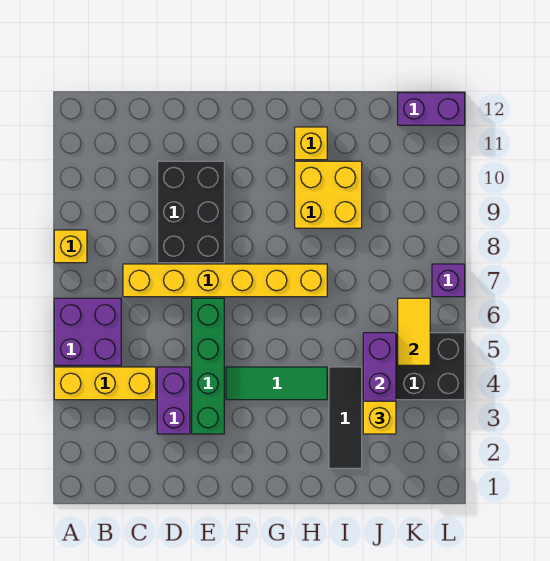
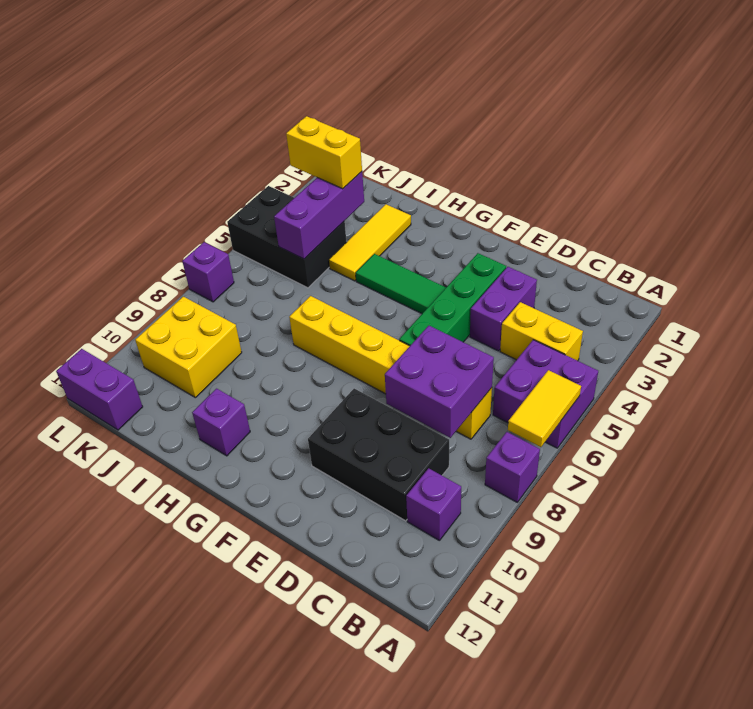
yellow brick A4:C4 level 1 -> yellow brick B4:C4 level 1
yellow brick A8 level 1 -> purple brick A8 level 1
none -> purple brick B10 level 1
none -> purple brick C7:D8 level 2
black brick D8:E10 level 1 -> black brick C9:E10 level 1
yellow brick H9:I10 level 1 -> yellow brick J9:K10 level 1
yellow brick H11 level 1 -> purple brick H11 level 1
black tile I2:I4 level 1 -> yellow tile I2:I4 level 1
yellow brick J3 level 3 -> yellow brick J3:K3 level 3
yellow tile K5:K6 level 2 -> yellow tile A6:A7 level 2

